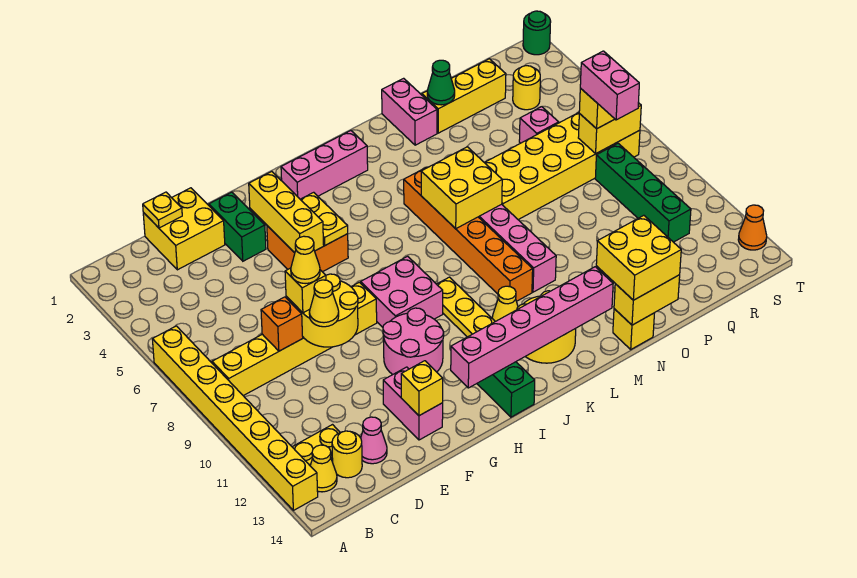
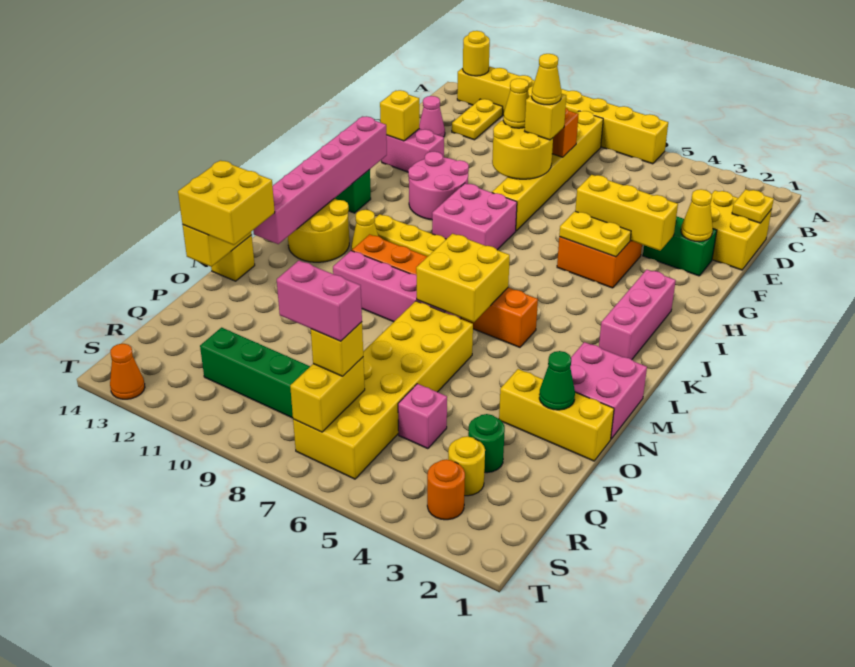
yellow cone B13 level 1 -> yellow cone F2 level 2
yellow round brick C13 level 1 -> yellow round brick A13 level 2
pink brick N1:N2 level 1 -> pink brick M1:N2 level 1
yellow brick O2:Q2 level 1 -> yellow brick O1:O3 level 1
none -> orange round brick S3 level 1
green round brick T1 level 1 -> green round brick Q3 level 1

